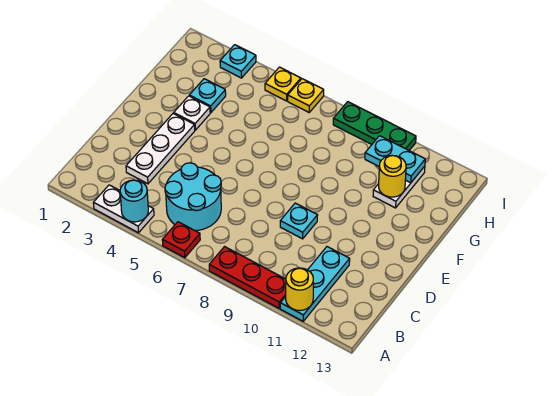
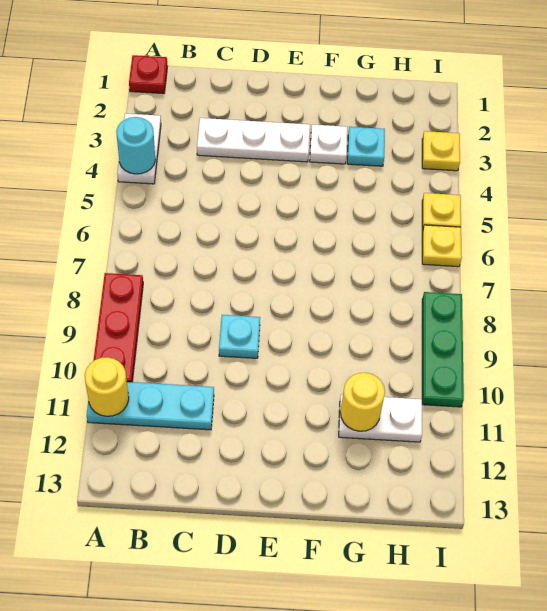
red plate A6 level 1 -> red plate A1 level 1
cyan round brick B5:C6 level 1 -> none
cyan plate H10:H11 level 2 -> none
cyan plate I3 level 1 -> yellow plate I3 level 1

